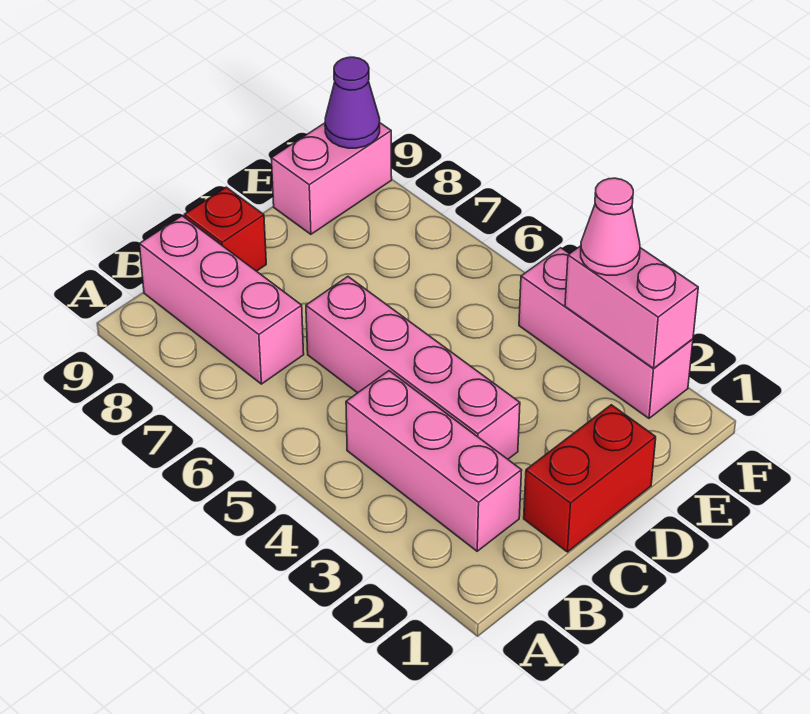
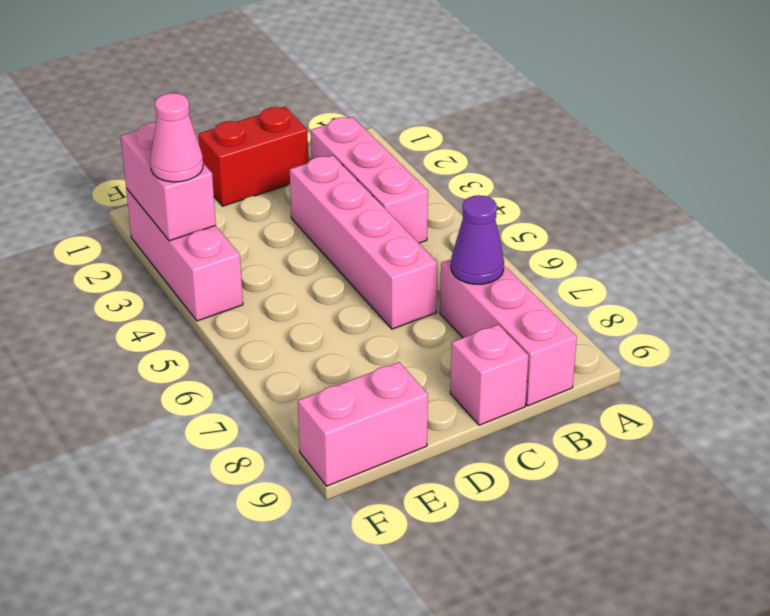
red brick C9 level 1 -> pink brick C9 level 1
purple cone F9 level 2 -> purple cone B7 level 2

